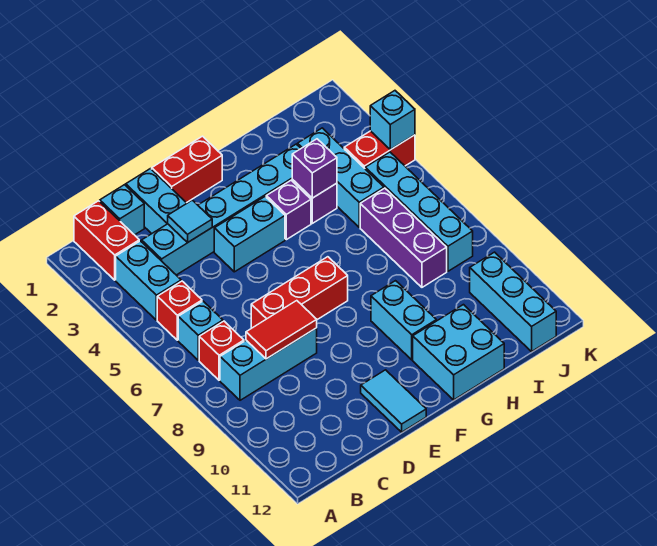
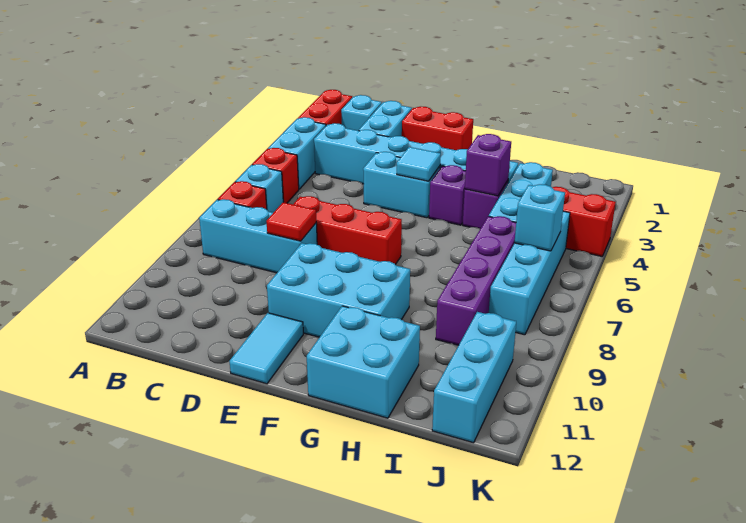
red tile C8:D8 level 2 -> red tile D8 level 2
cyan tile D3 level 2 -> cyan tile F4 level 2
cyan brick G9:G10 level 1 -> cyan brick E9:G10 level 1
purple brick I6:I8 level 1 -> purple brick I6:I9 level 1
cyan brick K4 level 2 -> cyan brick J6 level 2

